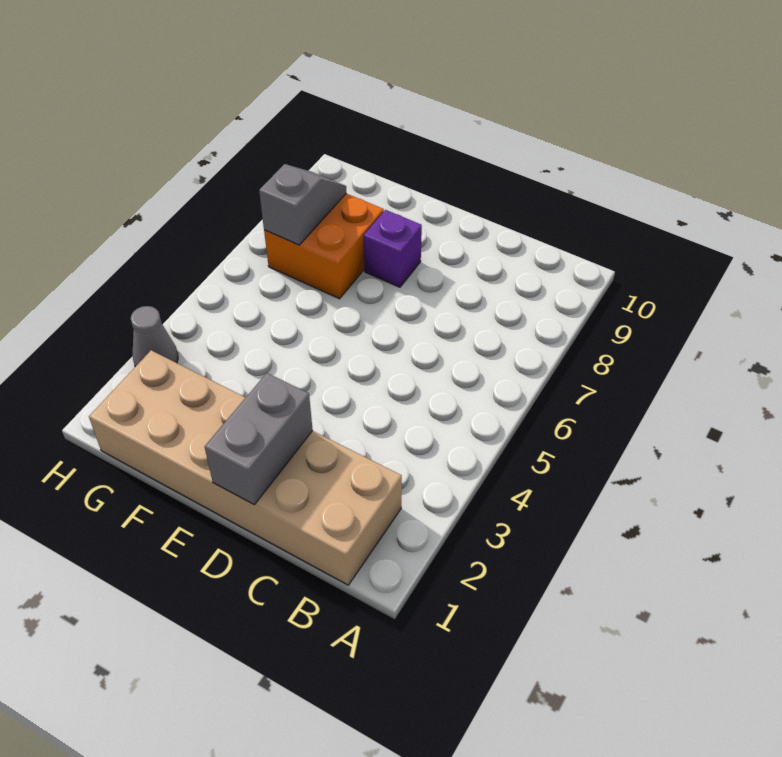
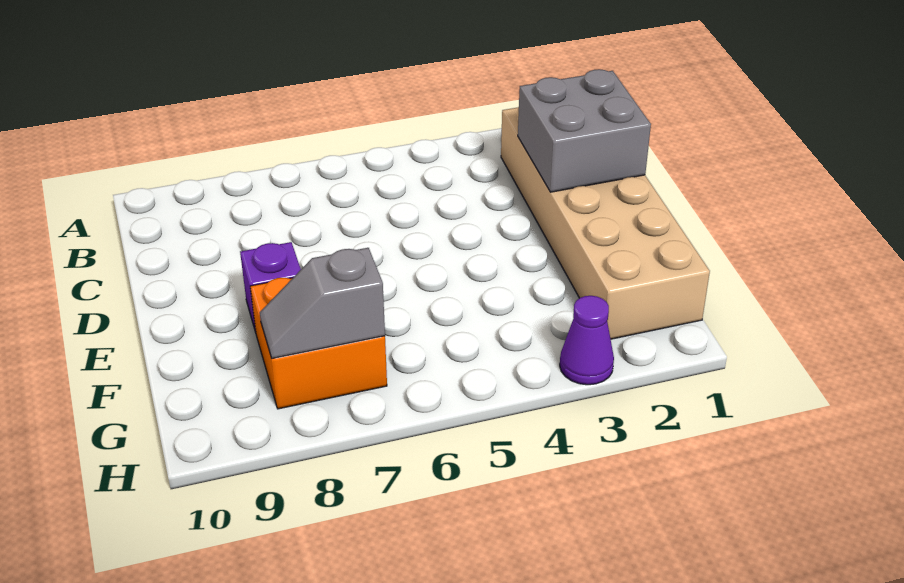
grey brick D1:D2 level 2 -> grey brick C1:D2 level 2
grey cone H3 level 1 -> purple cone H3 level 1

